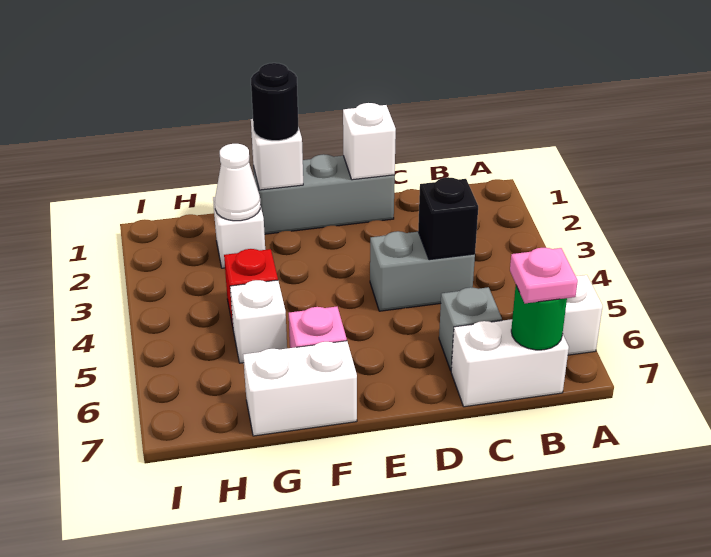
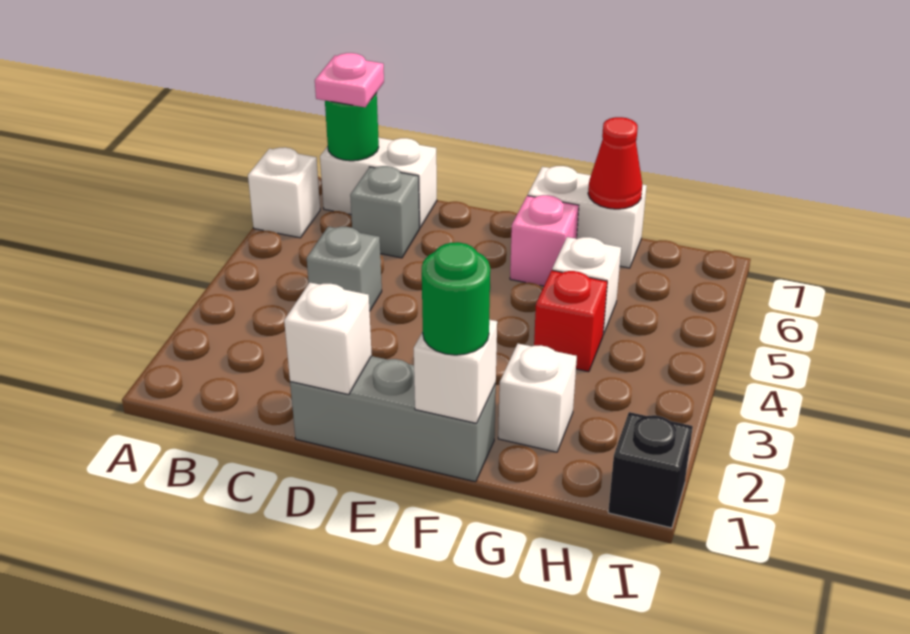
grey brick C4:D4 level 1 -> grey brick C4 level 1
black brick C4 level 2 -> black brick I1 level 1
black round brick F1 level 3 -> green round brick F1 level 3
white cone G2 level 2 -> none
none -> red cone G7 level 2

